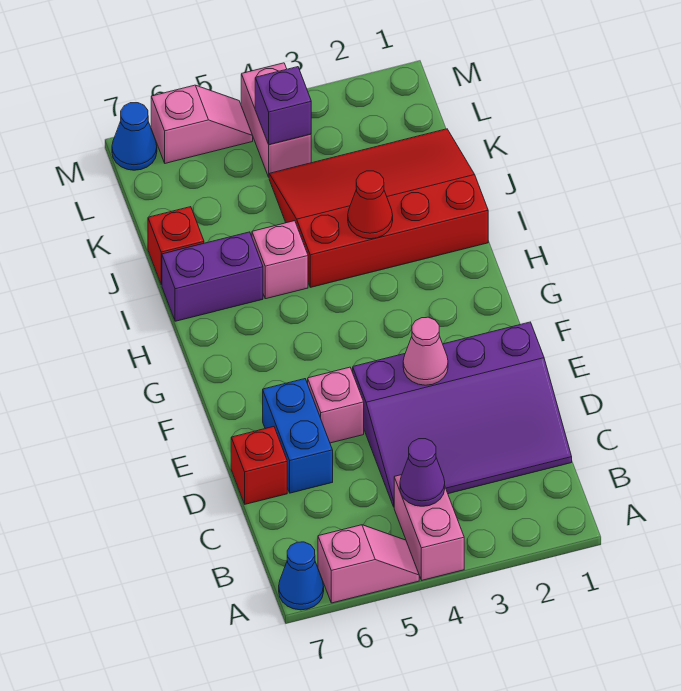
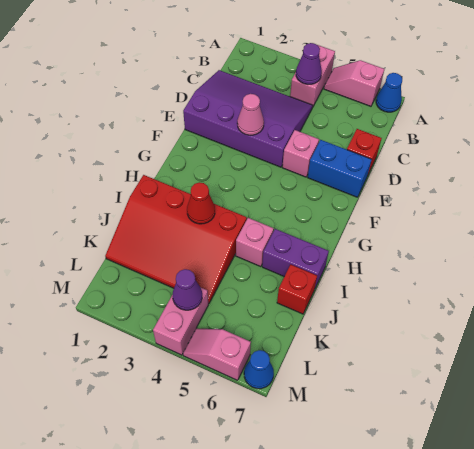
blue brick D6:E6 level 1 -> blue brick E6:E7 level 1
purple brick L4 level 2 -> purple cone L4 level 2

